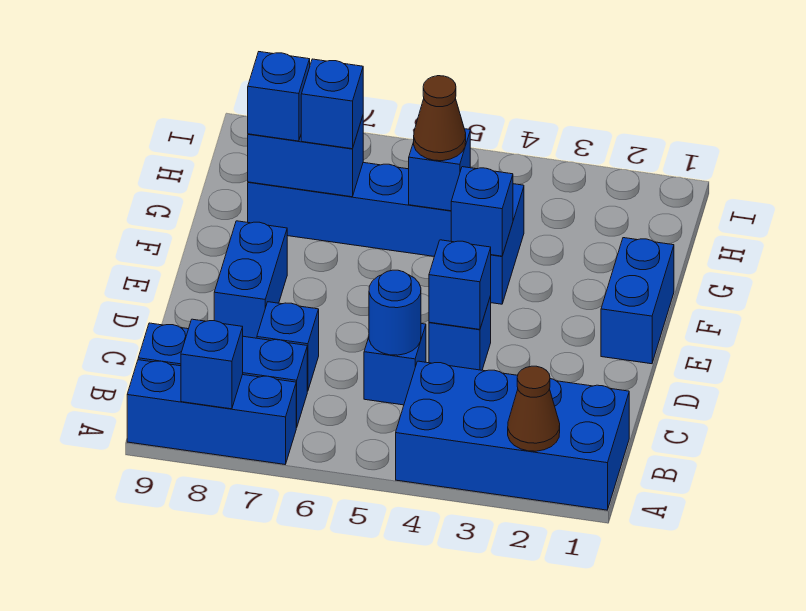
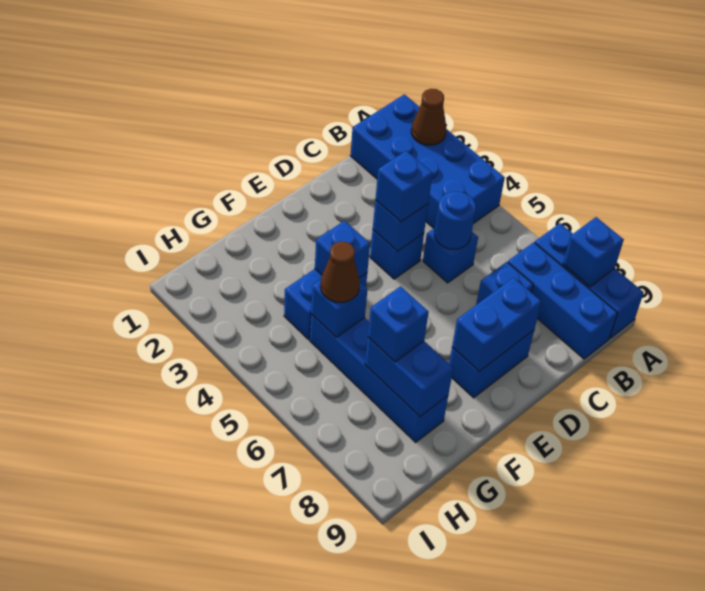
blue brick E1:F1 level 1 -> blue brick D8:E8 level 2
blue brick G8 level 3 -> blue brick D4 level 3

